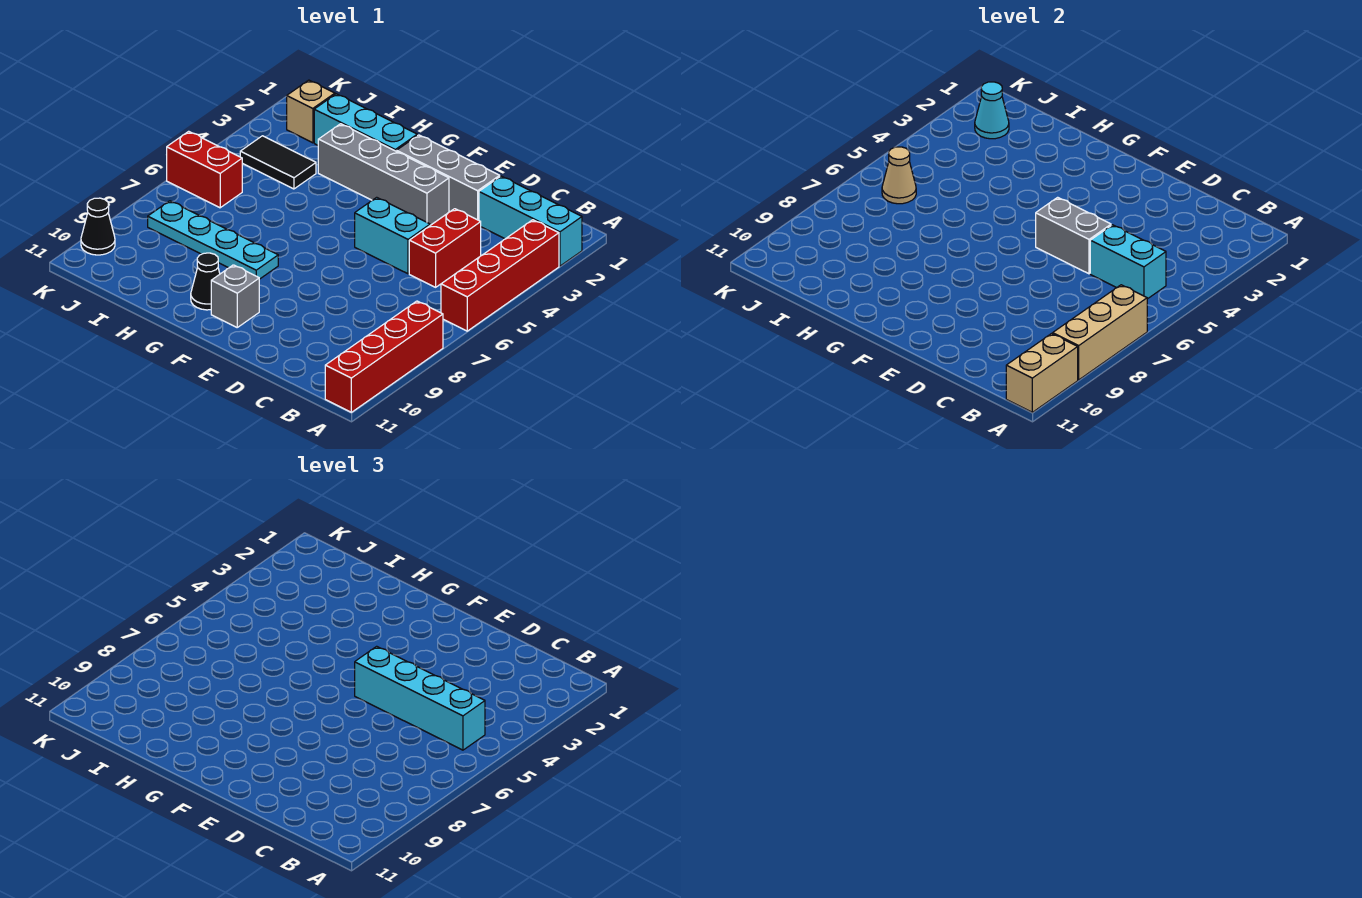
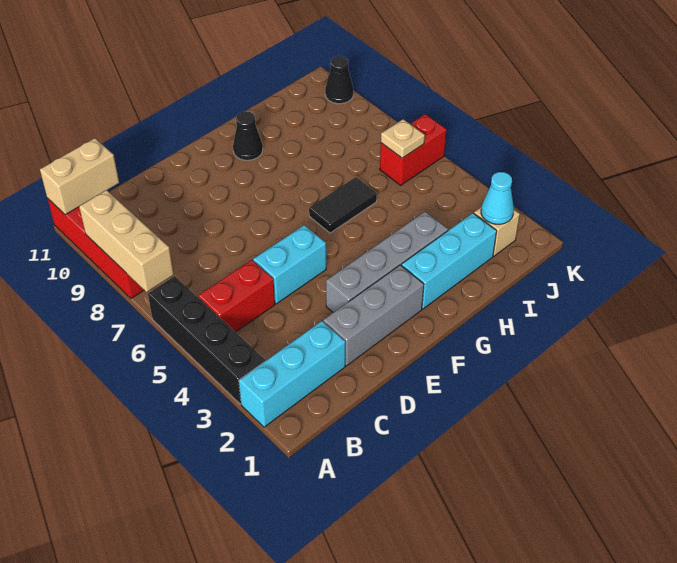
red brick A3:A6 level 1 -> black brick A3:A6 level 1
tan brick A10:A11 level 2 -> tan brick A11:B11 level 2
cyan brick B5:C5 level 2 -> none
cyan brick B5:E5 level 3 -> none
red brick C4:C5 level 1 -> red brick B5:C5 level 1
grey brick D5:E5 level 2 -> none
grey brick F10 level 1 -> none
cyan plate G8:J8 level 1 -> none
black tile I4:J4 level 1 -> black tile G6:H6 level 1
tan cone J6 level 2 -> tan plate J6 level 2

